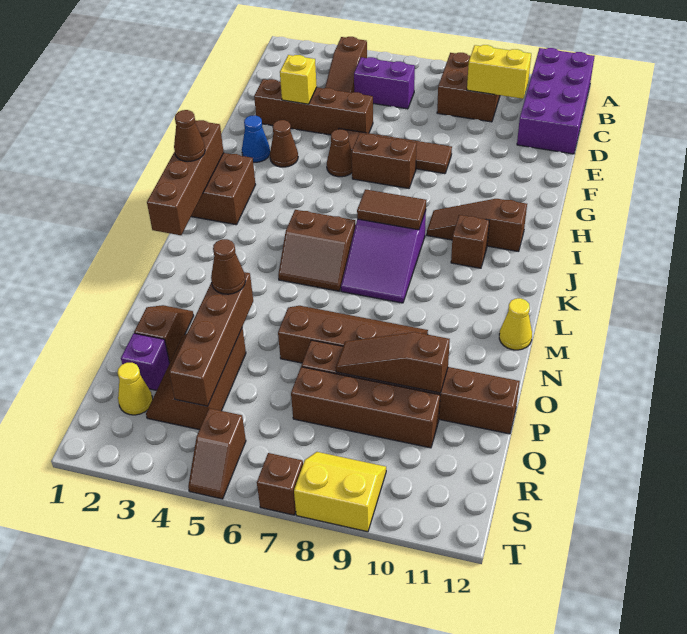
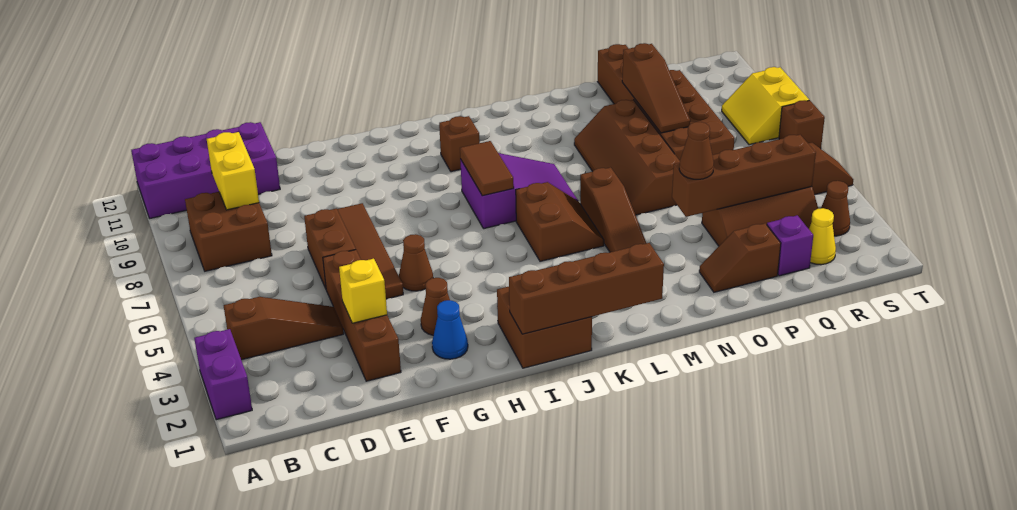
purple brick C5:C6 level 1 -> purple brick A2:A3 level 1
brown brick G6:G7 level 1 -> brown brick E6:E7 level 1
brown slope I9:I11 level 1 top 11 -> brown slope M4:M6 level 1 top 6
brown cone J1 level 3 -> brown cone S3 level 1
yellow cone M12 level 1 -> none

